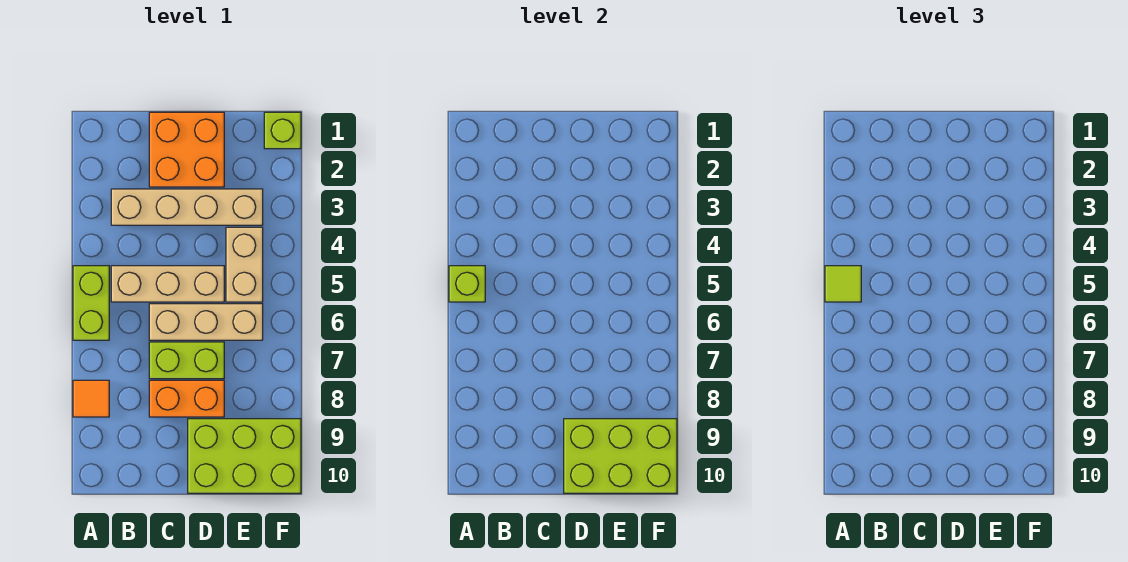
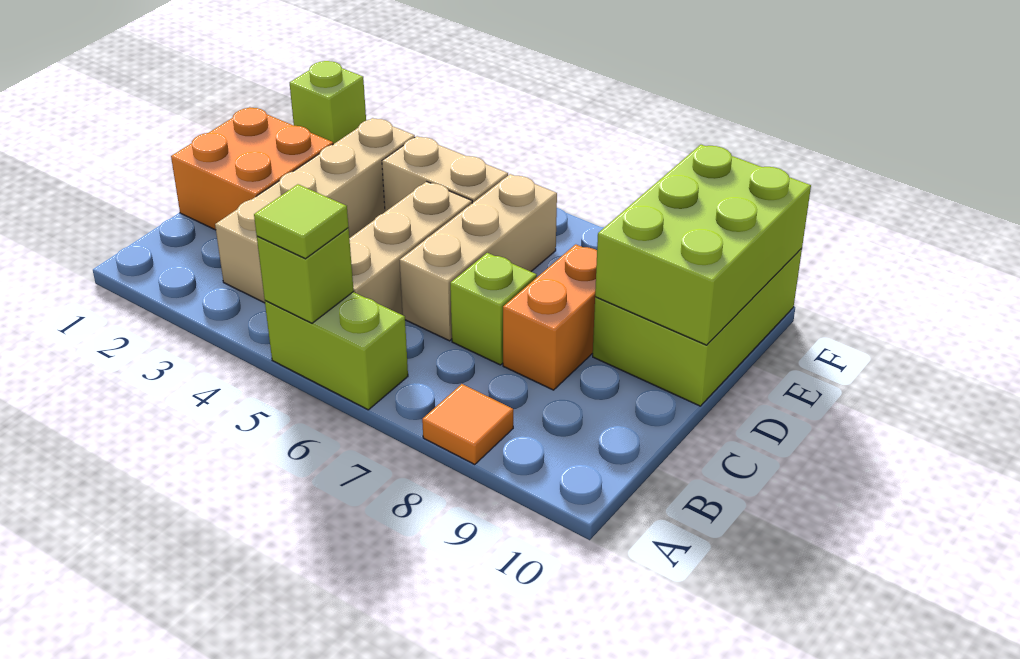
lime brick C7:D7 level 1 -> lime brick C7 level 1

